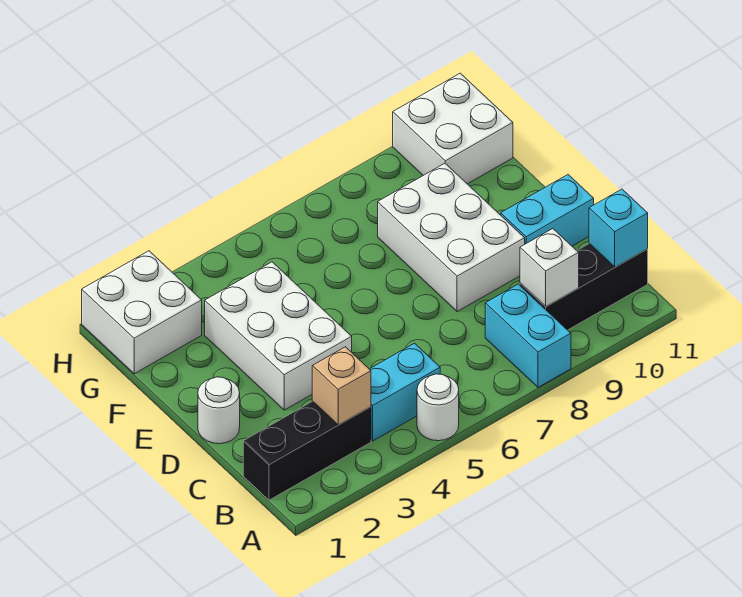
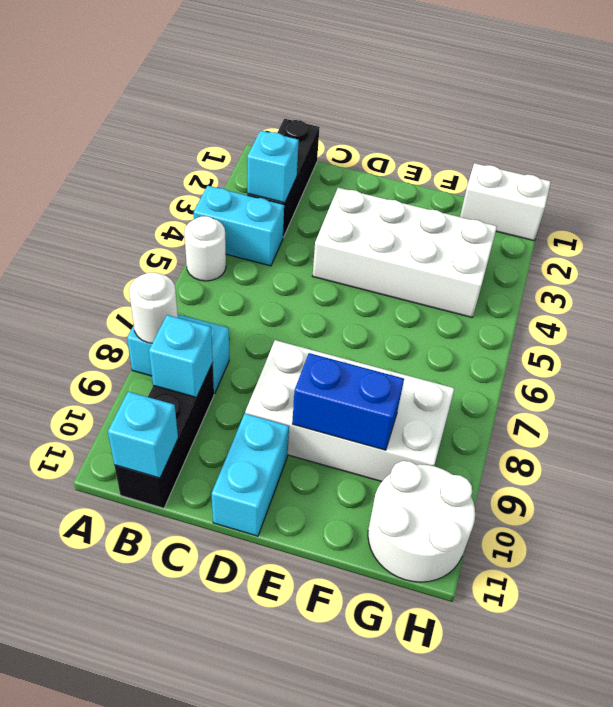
tan brick B3 level 2 -> cyan brick B3 level 2
cyan brick B4:B5 level 1 -> cyan brick A4:B4 level 1
white brick B9 level 2 -> cyan brick B9 level 2
white round brick D1 level 1 -> white round brick A8 level 2
white brick D3:F4 level 1 -> white brick D3:G4 level 1
white brick D8:F9 level 1 -> white brick D8:G9 level 1
none -> blue brick E9:F9 level 2
white brick G1:H2 level 1 -> white brick G1:H1 level 1
white brick G10:H11 level 1 -> white round brick G10:H11 level 1

